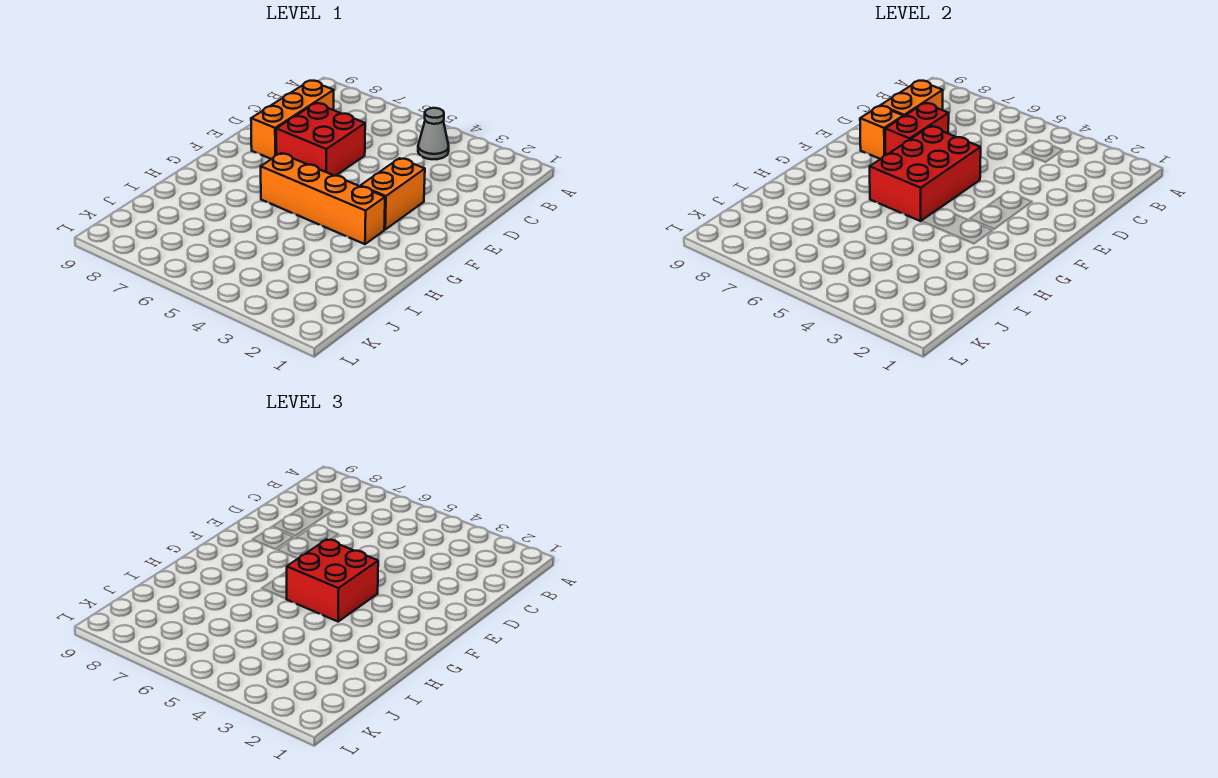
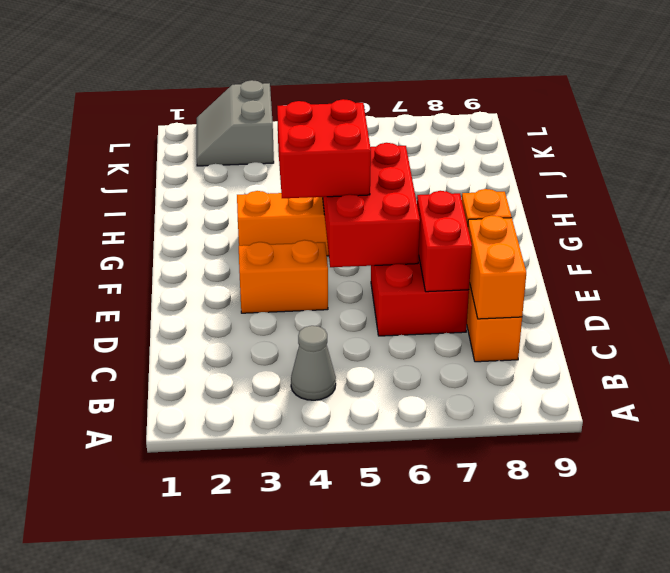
orange brick E3:F3 level 1 -> orange brick E3:E4 level 1
none -> grey slope K2:L3 level 1 top 3

